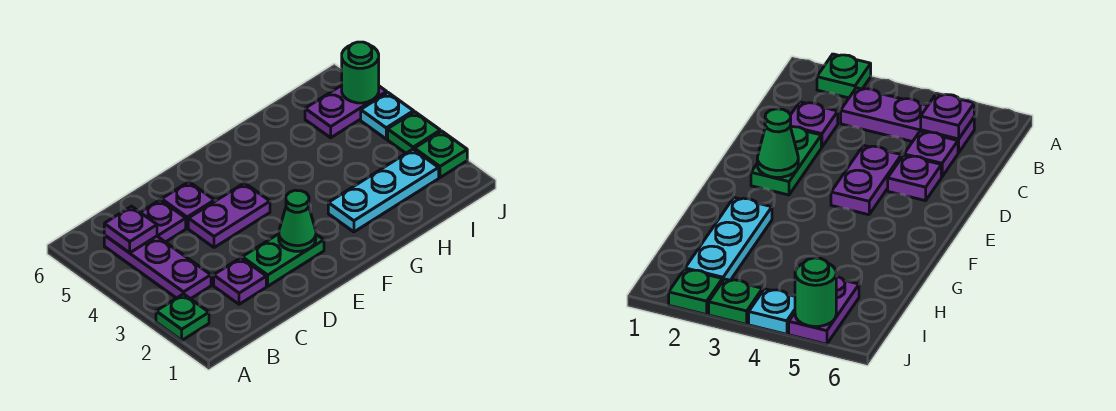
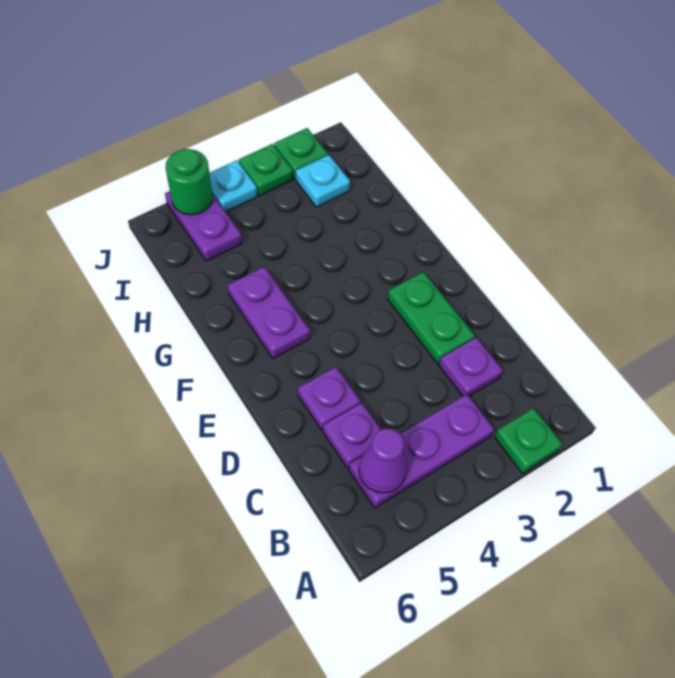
purple plate B5 level 2 -> purple cone B5 level 2
purple plate D4:E4 level 1 -> purple plate F5:G5 level 1
green cone E2 level 2 -> none
cyan plate G2:I2 level 1 -> cyan plate I2 level 1

